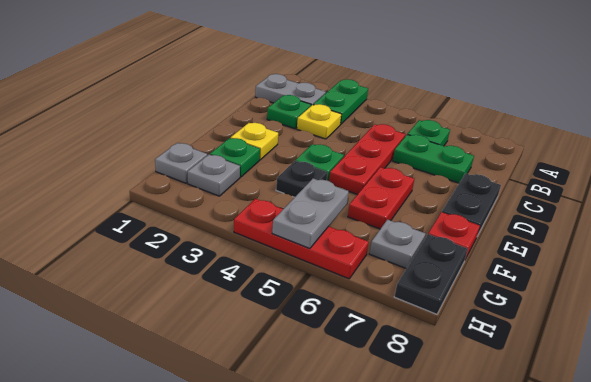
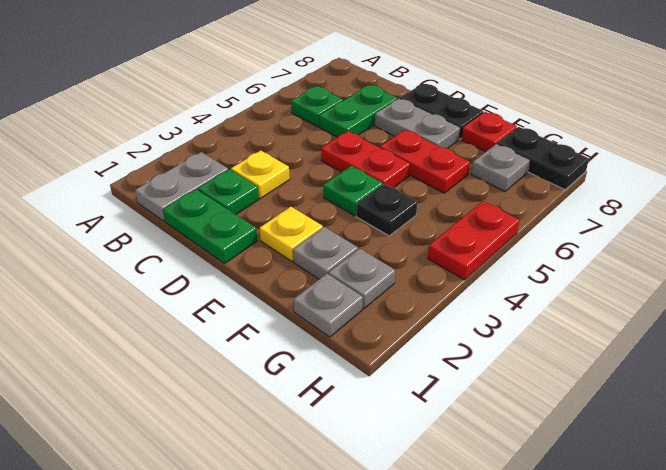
green plate A3:B3 level 1 -> green plate C1:D1 level 1
red plate C5:E5 level 1 -> red plate D5:E5 level 1
green plate F2 level 1 -> grey plate F2 level 1
grey plate G5:H5 level 2 -> grey plate D7:E7 level 1
red plate H4:H6 level 1 -> red plate H4:H5 level 1

